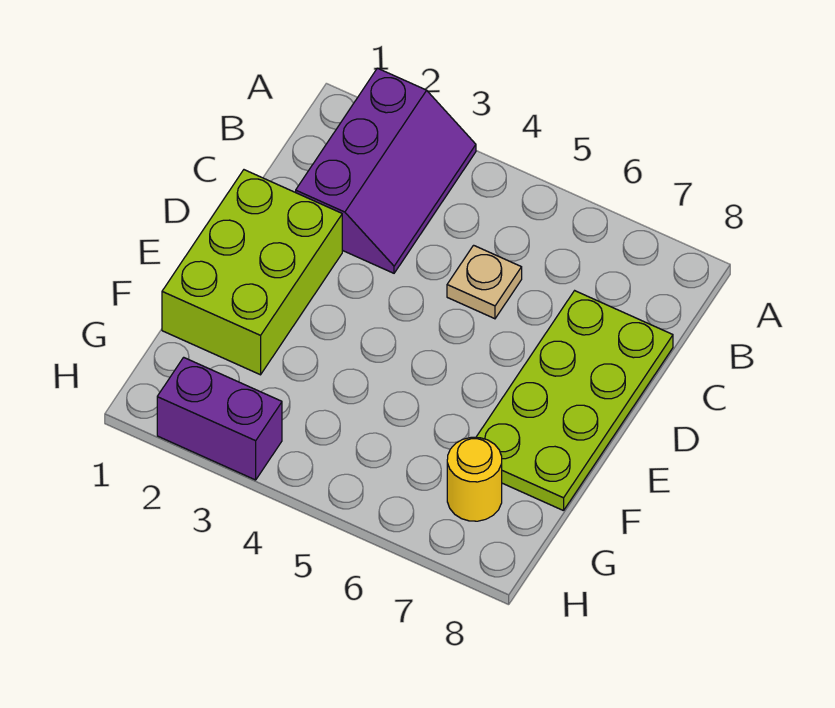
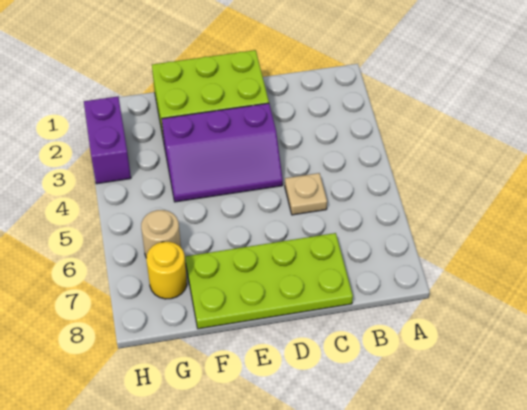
purple slope A2:C3 level 1 top 2 -> purple slope D3:F4 level 1 top 3
none -> tan round brick G6 level 1

